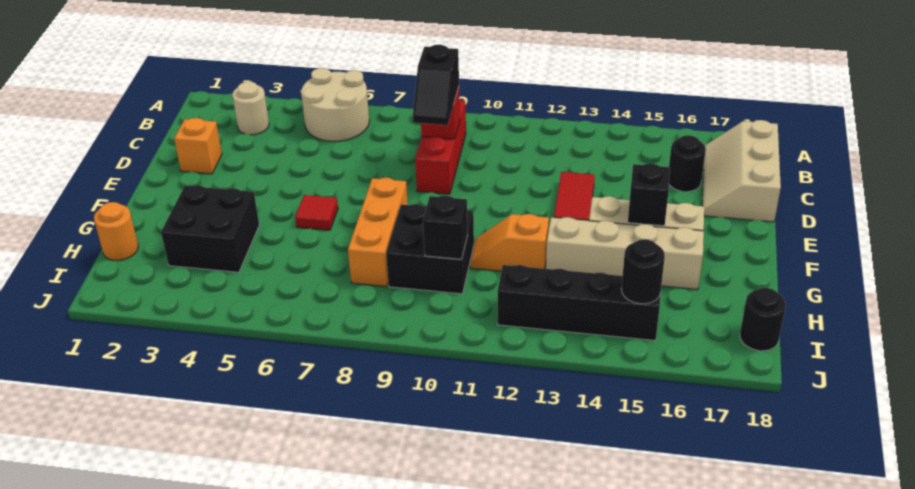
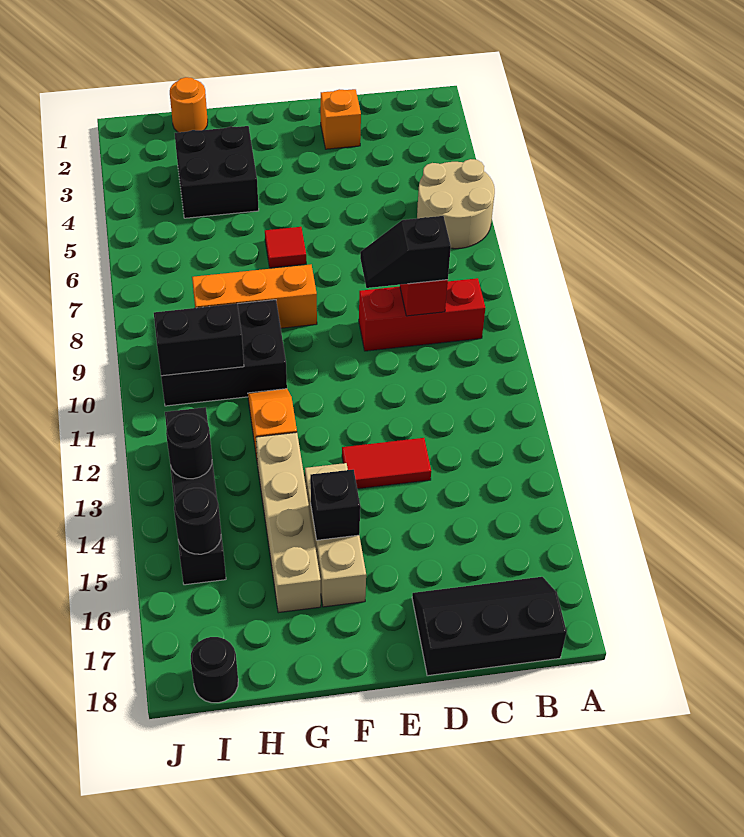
tan round brick B3 level 1 -> none
tan slope B17:D18 level 1 top 18 -> black slope B17:D18 level 1 top 18
black round brick C16 level 1 -> black round brick I13 level 2
black brick G9:H10 level 1 -> black brick G9:I10 level 1
black brick H10 level 2 -> black brick H10:I10 level 2

